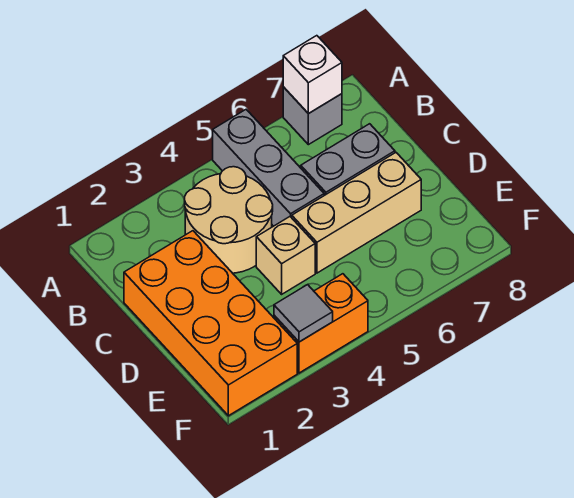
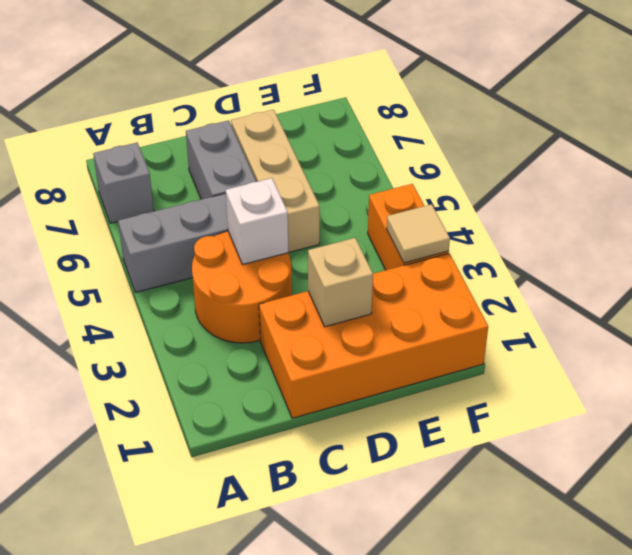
white brick A7 level 2 -> white brick C4 level 2
tan round brick B3:C4 level 1 -> orange round brick B3:C4 level 1
tan brick D4 level 1 -> tan brick D2 level 2
grey tile F3 level 2 -> tan tile F3 level 2

